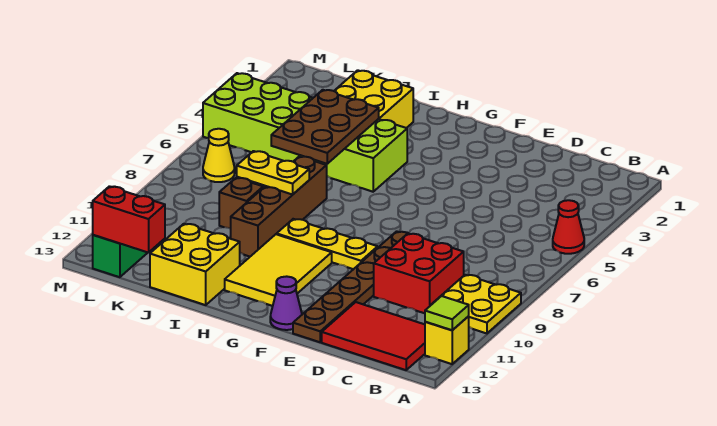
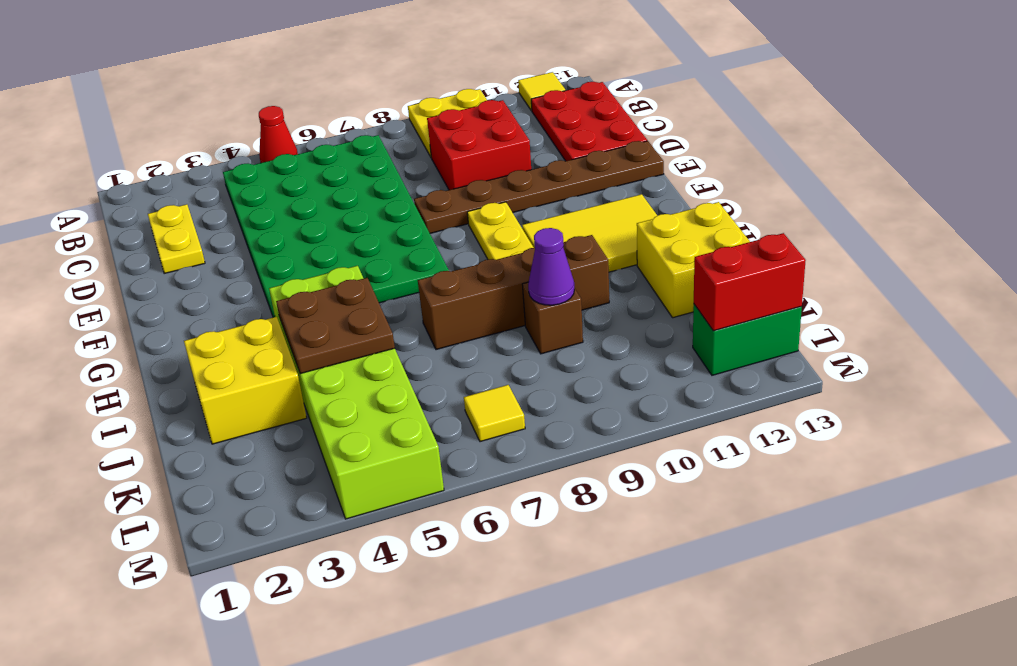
yellow brick A12 level 1 -> yellow tile A12 level 1
lime tile A12 level 2 -> none
none -> green plate B4:G7 level 1
red tile B12:D13 level 1 -> red plate B12:D13 level 1
purple cone F13 level 1 -> purple cone J9 level 2
brown plate I4:J6 level 2 -> brown plate I4:J5 level 2
yellow plate I8:J8 level 2 -> yellow plate C2:D2 level 1
red brick K13:L13 level 2 -> red brick L12:L13 level 2
yellow cone L7 level 1 -> yellow tile L7 level 1

